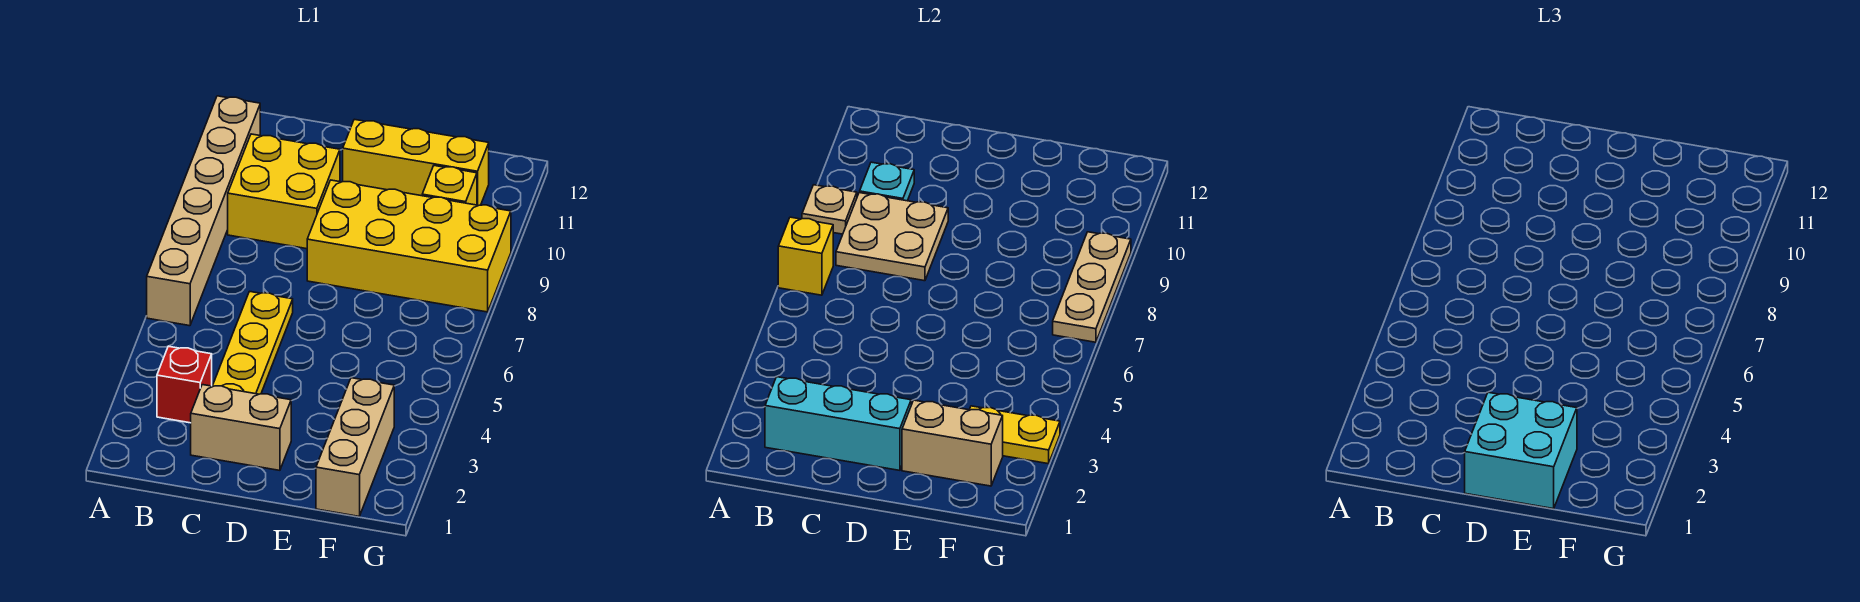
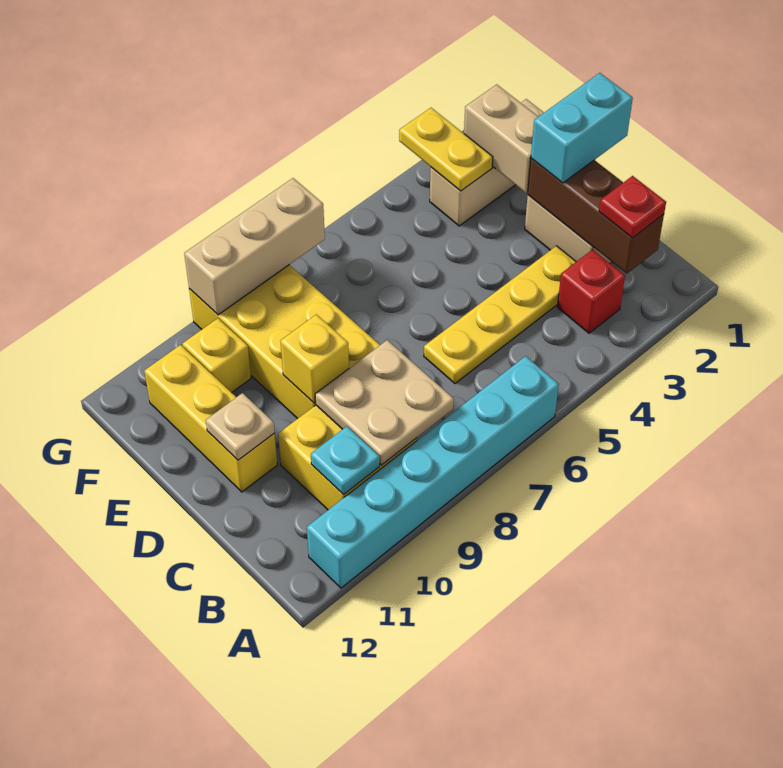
tan brick A6:A11 level 1 -> cyan brick A6:A11 level 1
yellow brick A7 level 2 -> yellow brick D9 level 2
tan plate A9 level 2 -> tan plate D11 level 2
cyan brick B2:D2 level 2 -> brown brick B2:D2 level 2
none -> red plate B2 level 3
cyan brick D1:E2 level 3 -> cyan brick D1:D2 level 3
tan plate G7:G9 level 2 -> tan brick G7:G9 level 2

